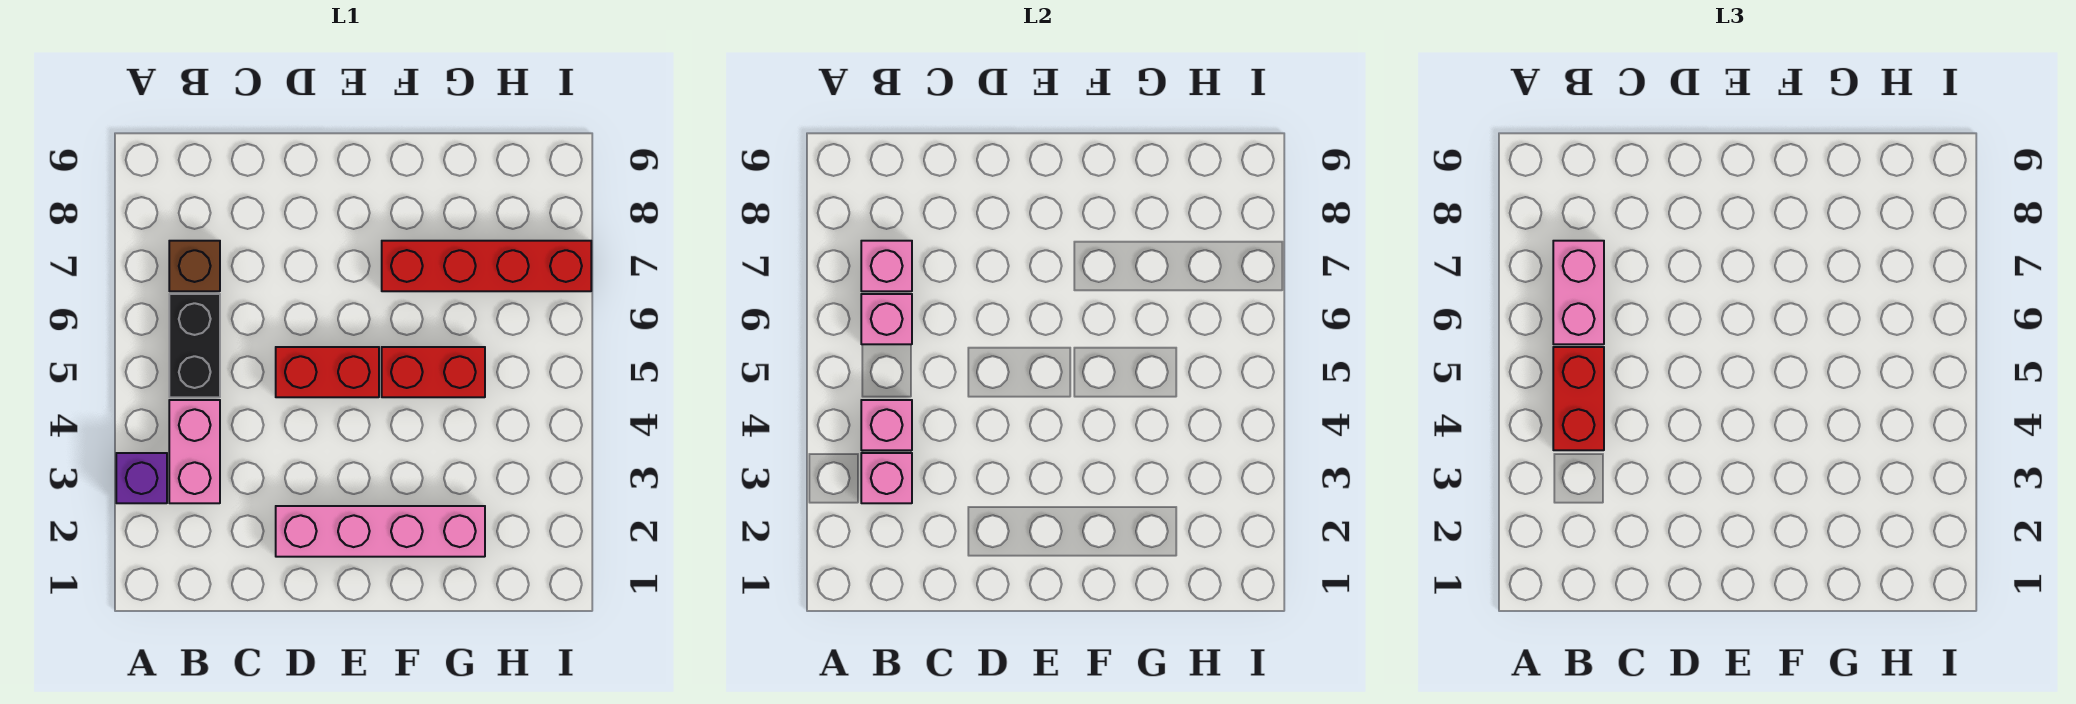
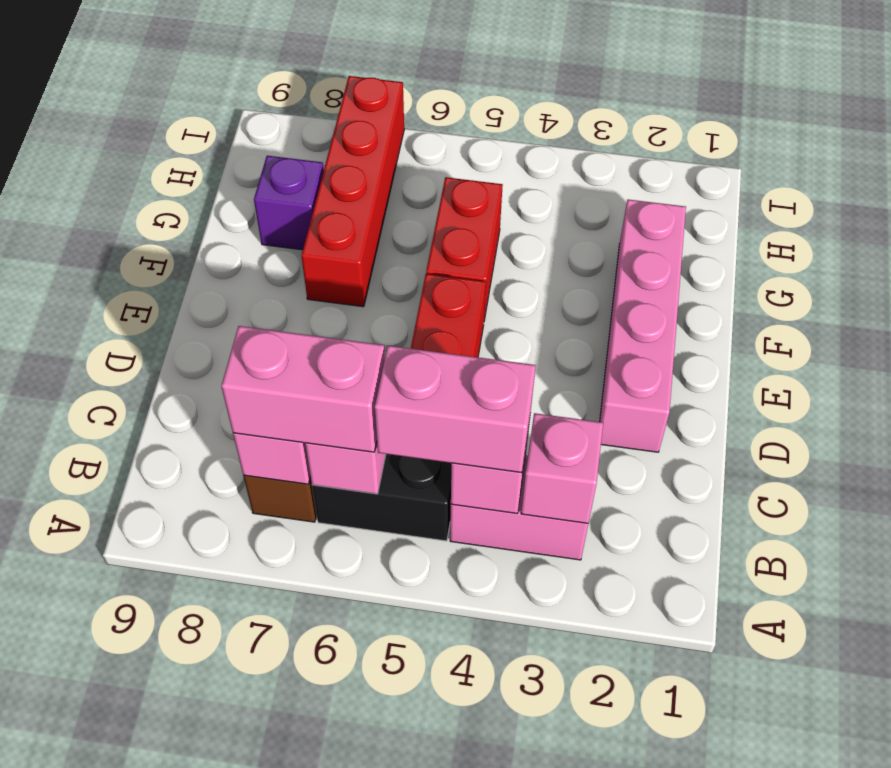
purple brick A3 level 1 -> purple brick G8 level 1
red brick B4:B5 level 3 -> pink brick B4:B5 level 3

